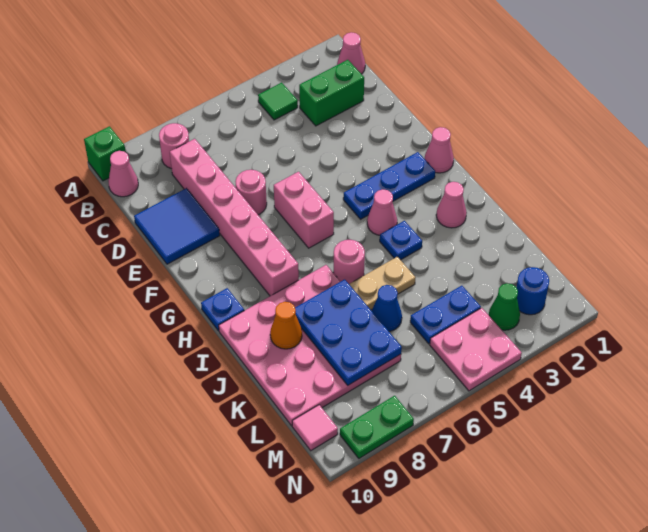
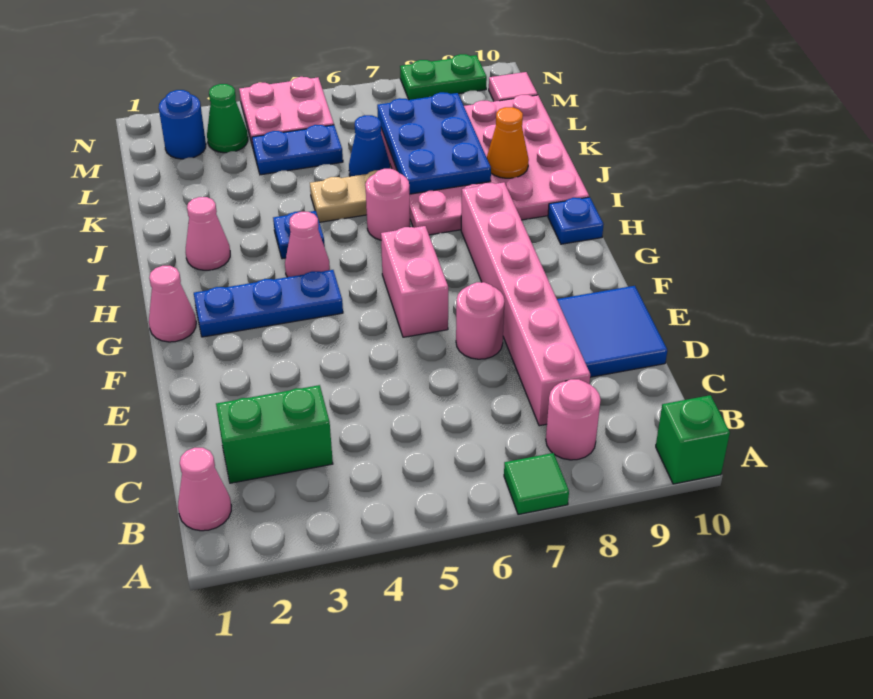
green tile B4 level 1 -> green tile A7 level 1
pink cone B10 level 1 -> none

